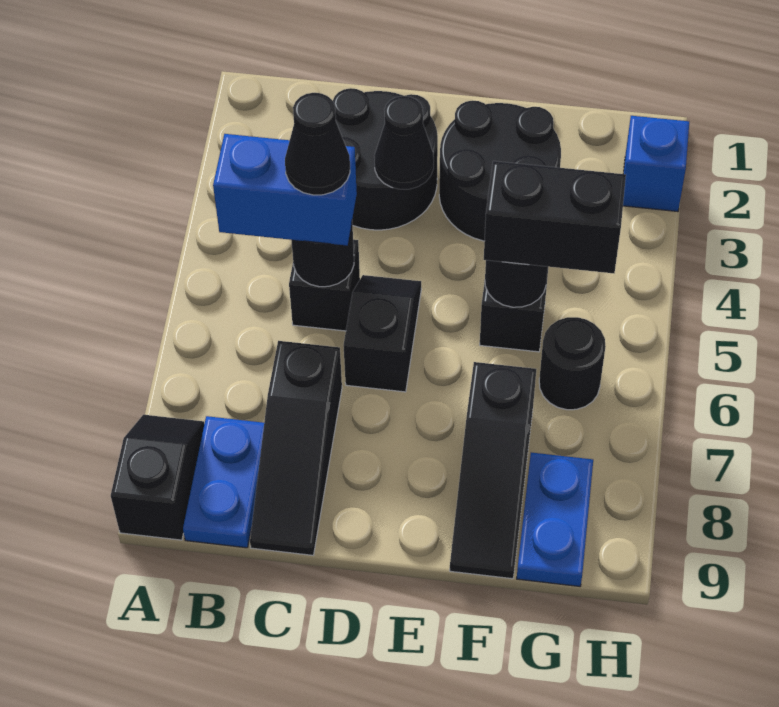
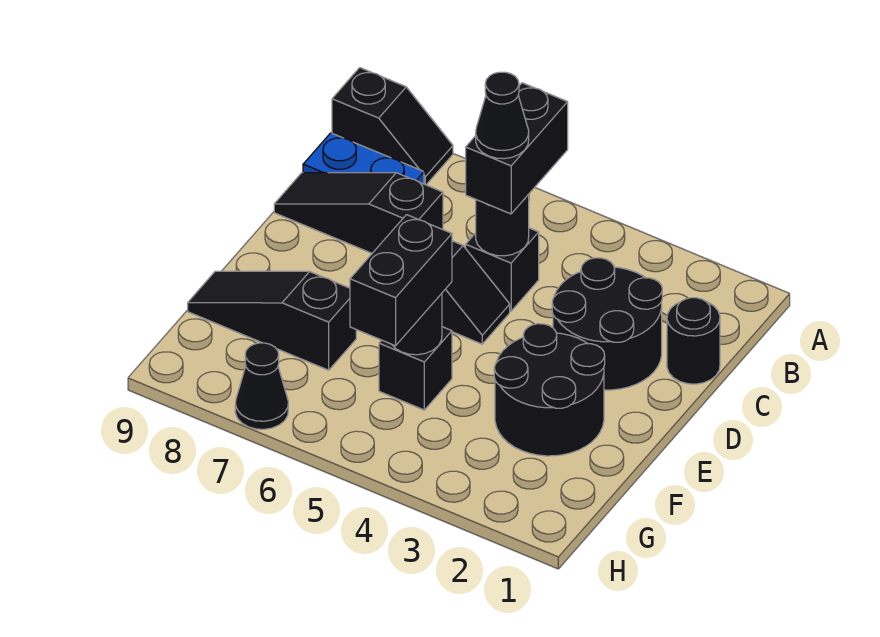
blue brick B5:C5 level 3 -> black brick B5:C5 level 3
black cone D3 level 2 -> black cone H7 level 1
black round brick G6 level 1 -> black round brick C1 level 1
blue plate G8:G9 level 1 -> none
blue brick H2 level 1 -> none

